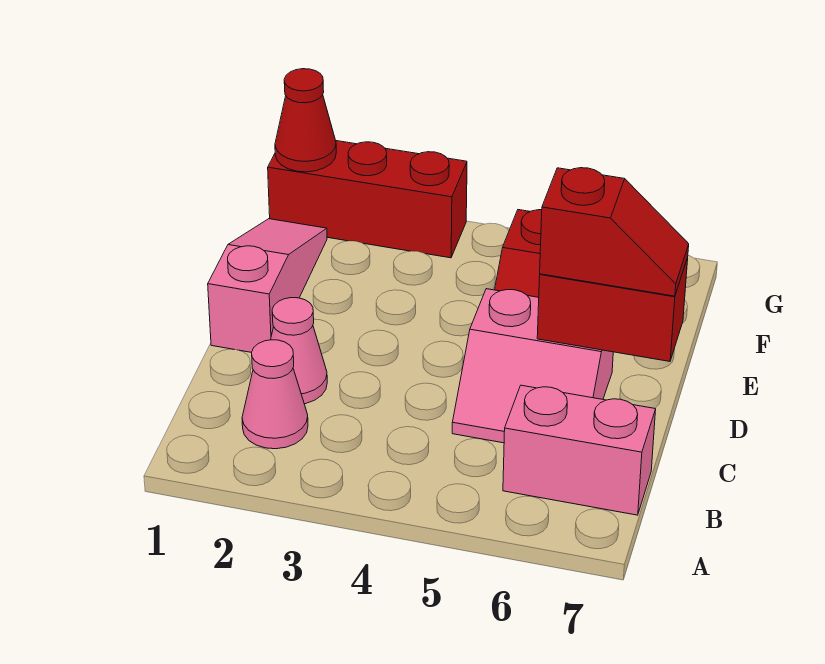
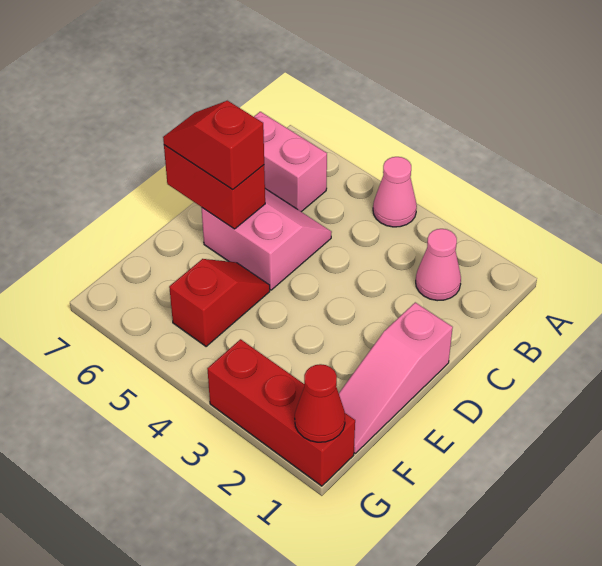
pink cone C2 level 1 -> pink cone A4 level 1

